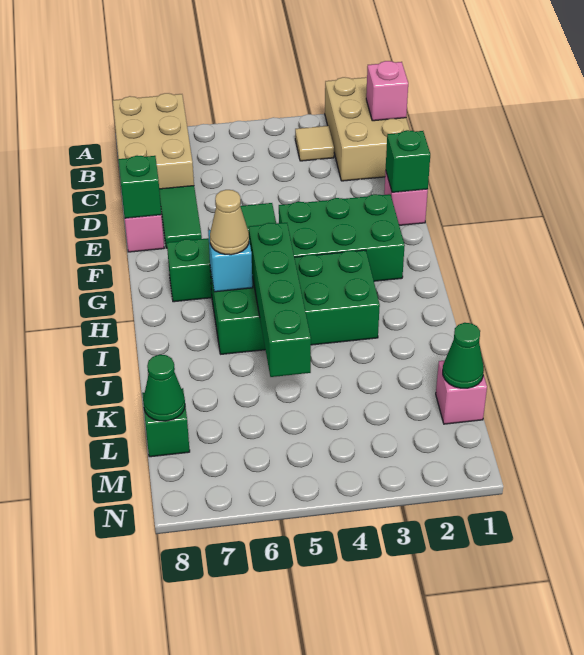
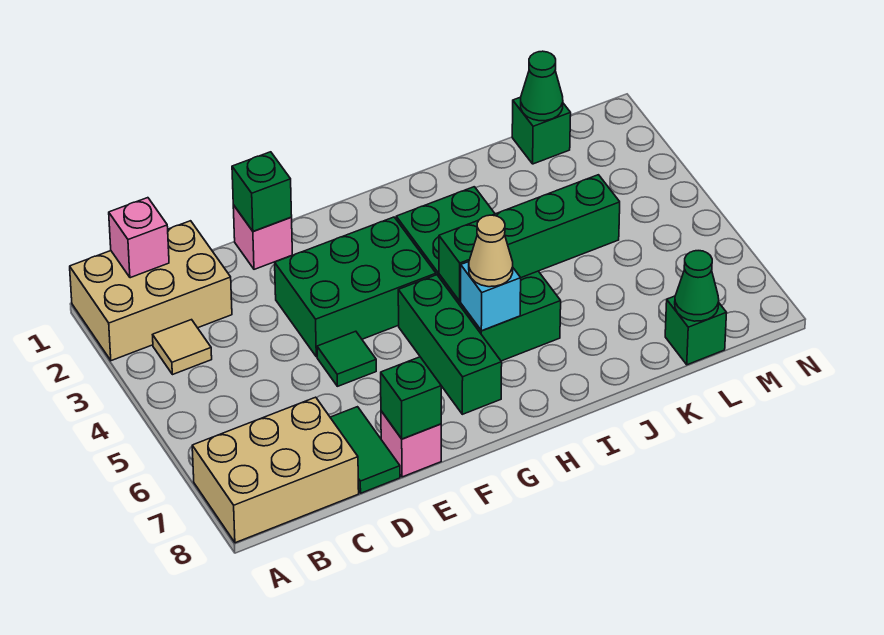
green tile D7:E7 level 1 -> green tile D7:D8 level 1
green brick F2:G4 level 1 -> green brick E3:G4 level 1
pink brick L1 level 1 -> green brick L1 level 1

